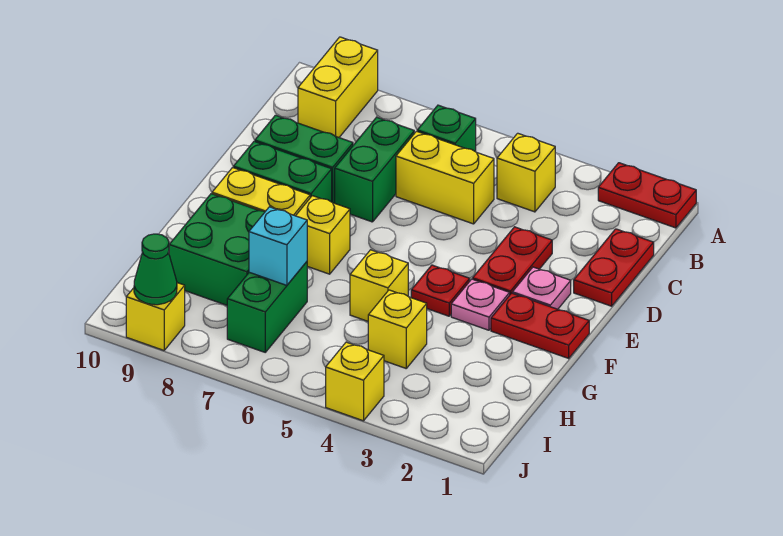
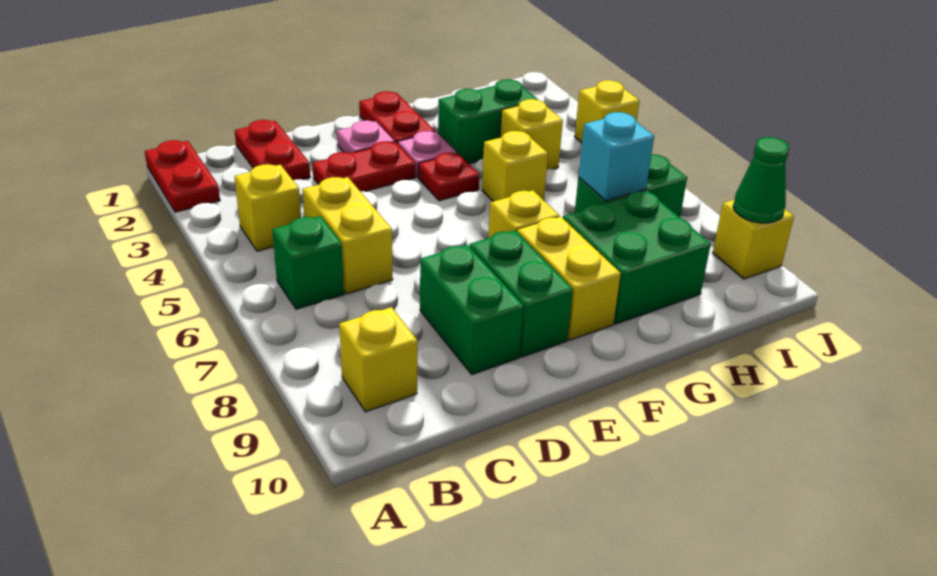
yellow brick A9:B9 level 1 -> yellow brick B9 level 1
red plate C1:D1 level 1 -> red plate C1:C2 level 1
green brick C7:D7 level 1 -> green brick G3:H3 level 1

